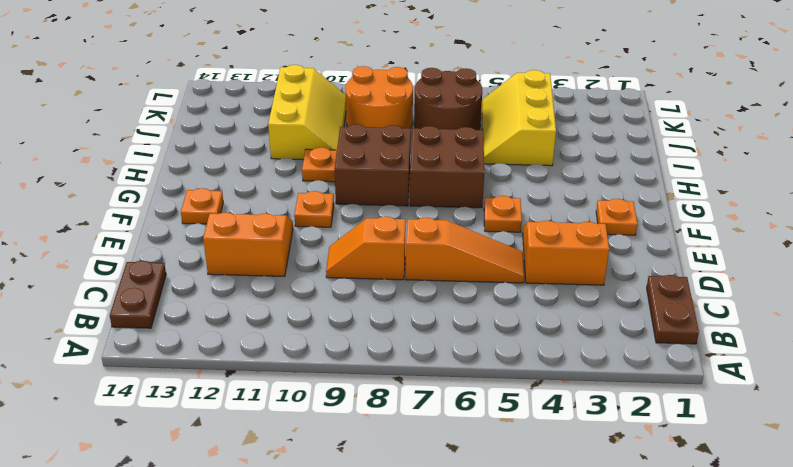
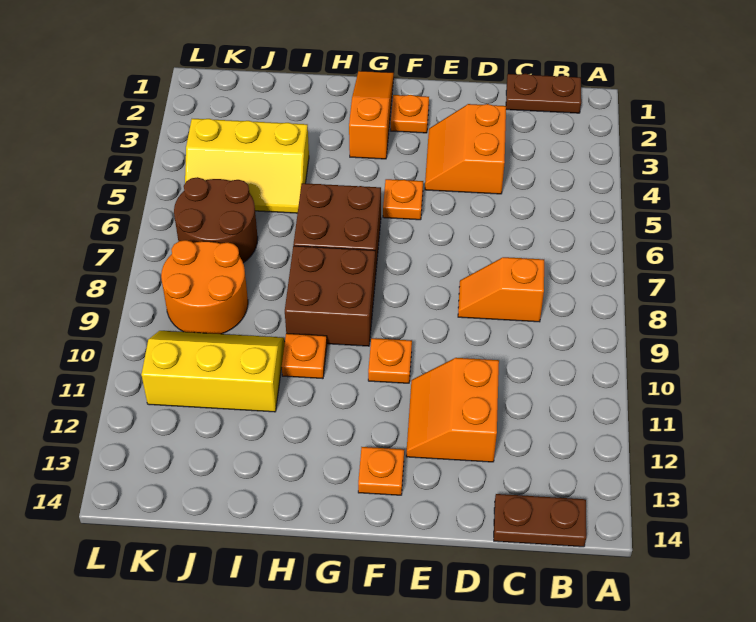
orange slope D5:D7 level 1 top 7 -> orange slope G1:G3 level 1 top 3
orange slope D8:D9 level 1 top 8 -> orange slope C8:D8 level 1 top C

